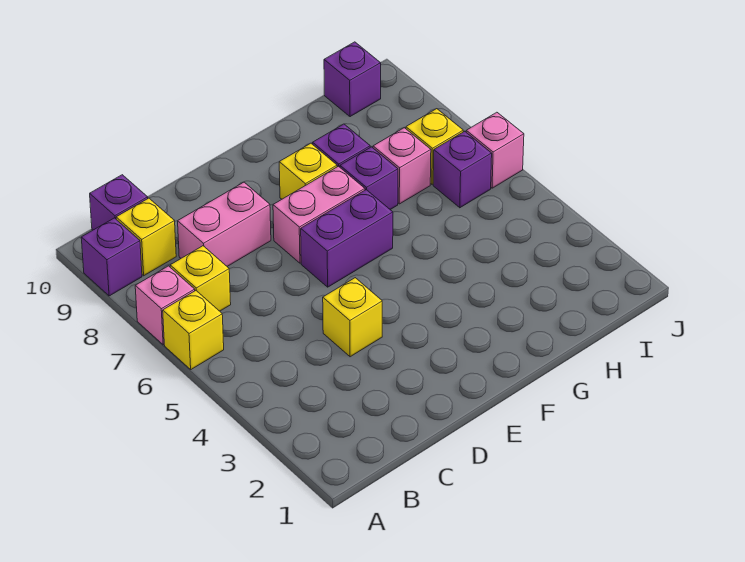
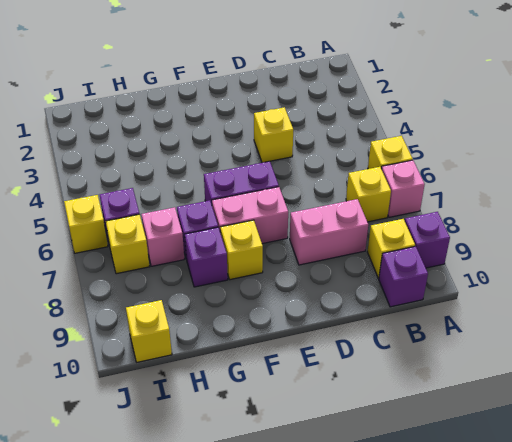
purple brick I10 level 1 -> yellow brick I10 level 1
pink brick J6 level 1 -> yellow brick J6 level 1

